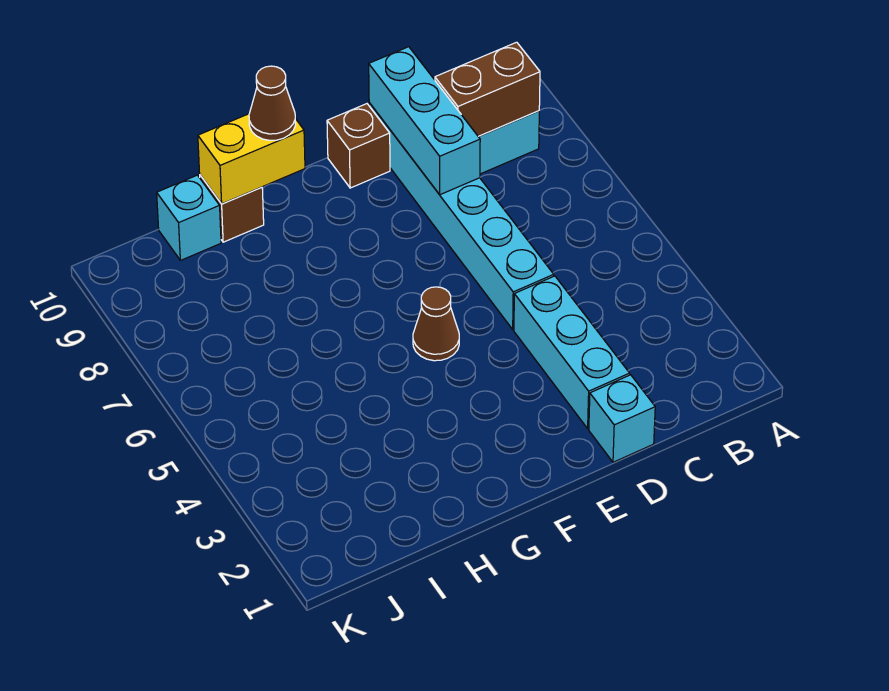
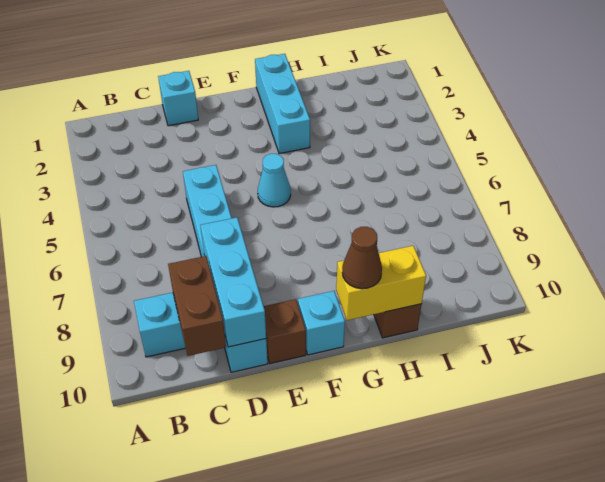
brown brick B9:C9 level 2 -> brown brick C9:C10 level 2
cyan brick D2:D4 level 1 -> cyan brick G1:G3 level 1
brown cone F5 level 1 -> cyan cone F5 level 1
cyan brick I10 level 1 -> cyan brick F10 level 1

